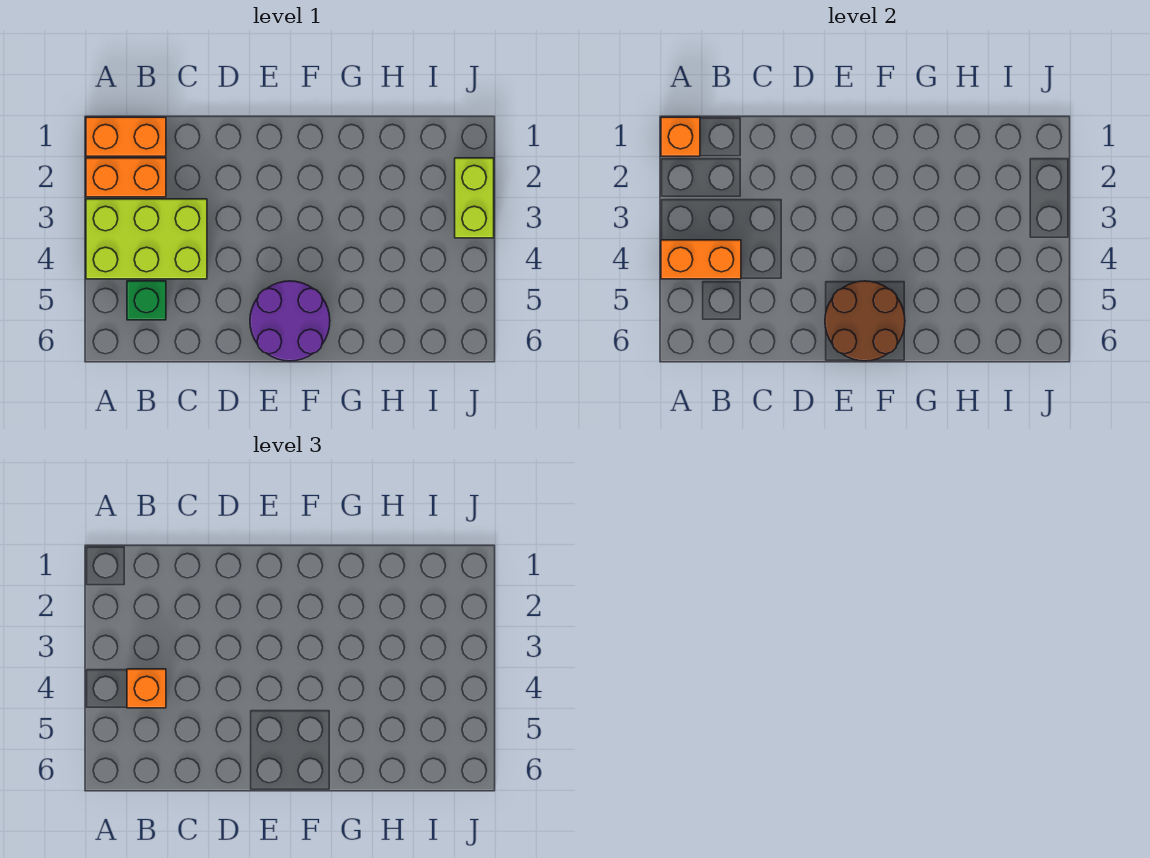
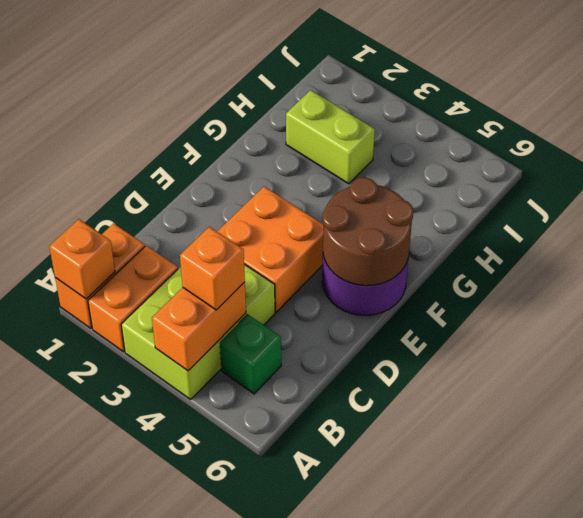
none -> orange brick D3:E4 level 1
lime brick J2:J3 level 1 -> lime brick H2:H3 level 1

